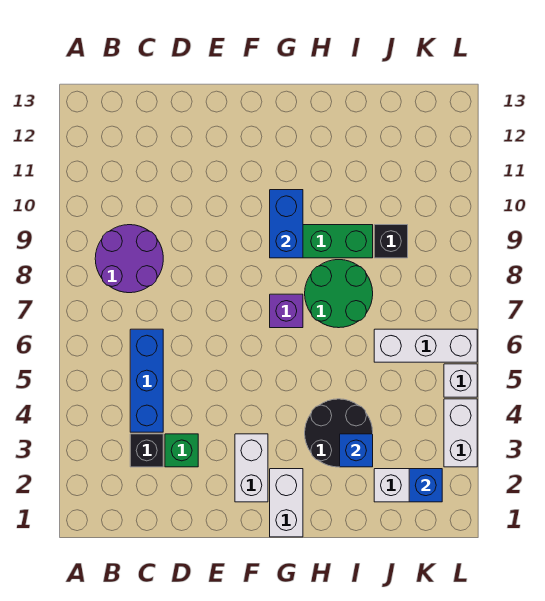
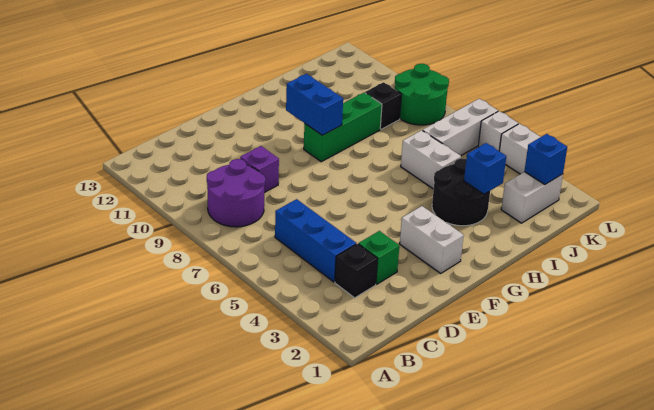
white brick G1:G2 level 1 -> white brick I5:I6 level 1
purple brick G7 level 1 -> purple brick D9 level 1
green round brick H7:I8 level 1 -> green round brick K8:L9 level 1

